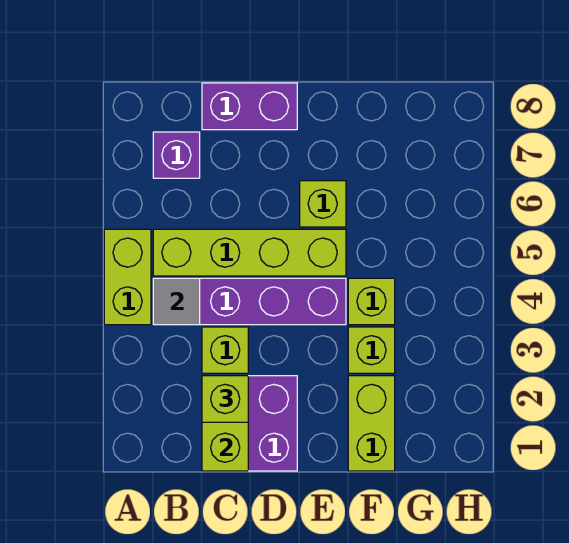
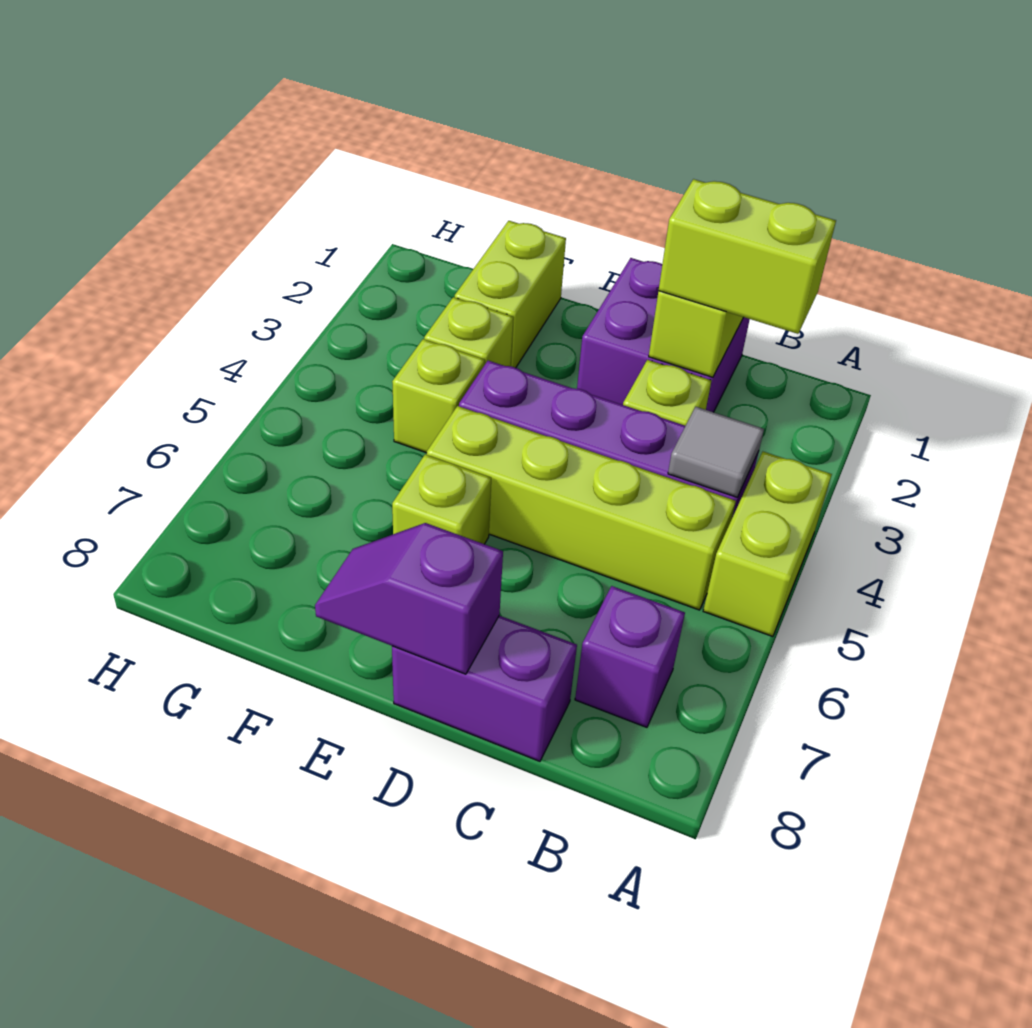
lime brick C2 level 3 -> lime brick B2:C2 level 3
none -> purple slope D8:E8 level 2 top D

